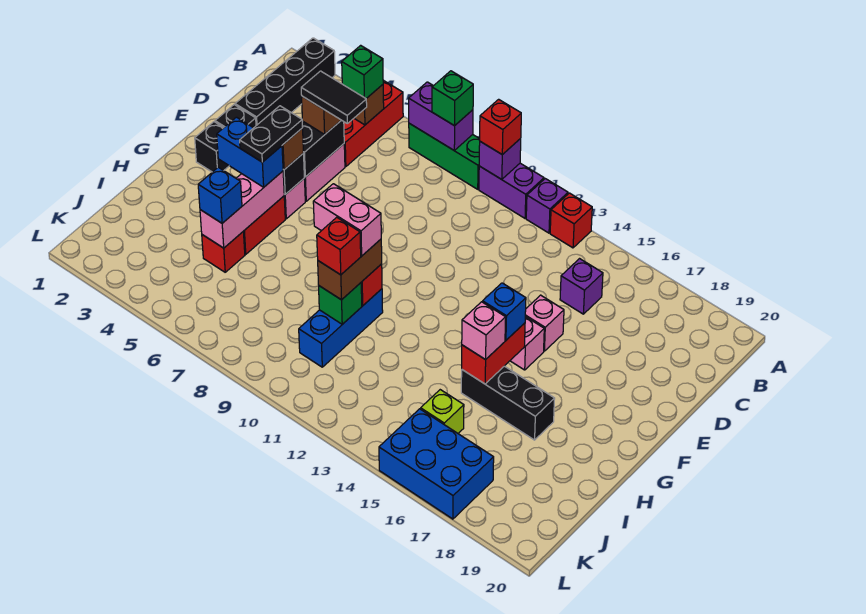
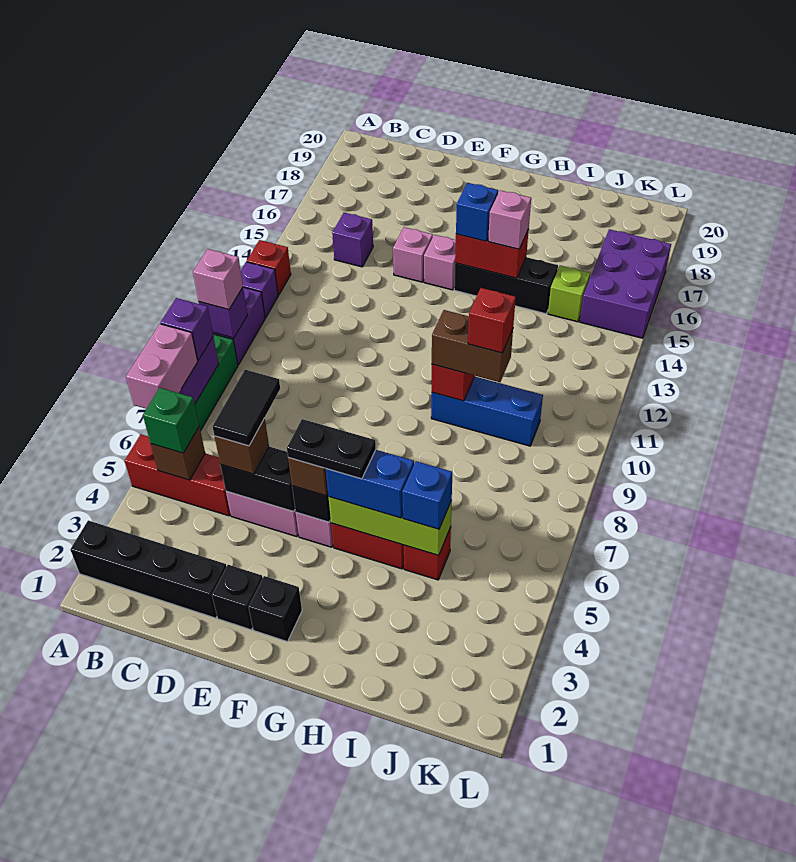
green brick A8 level 3 -> purple brick A8 level 3
red brick A10 level 3 -> pink brick A10 level 3
blue brick G4:G5 level 3 -> blue brick G5:H5 level 3
pink brick G5:I5 level 2 -> lime brick G5:I5 level 2
pink brick H9:H10 level 4 -> pink brick A6:A7 level 3
black brick H15:H17 level 1 -> black brick G15:I15 level 1
green brick I10 level 2 -> none
blue brick K15:L17 level 1 -> purple brick K15:L17 level 1

